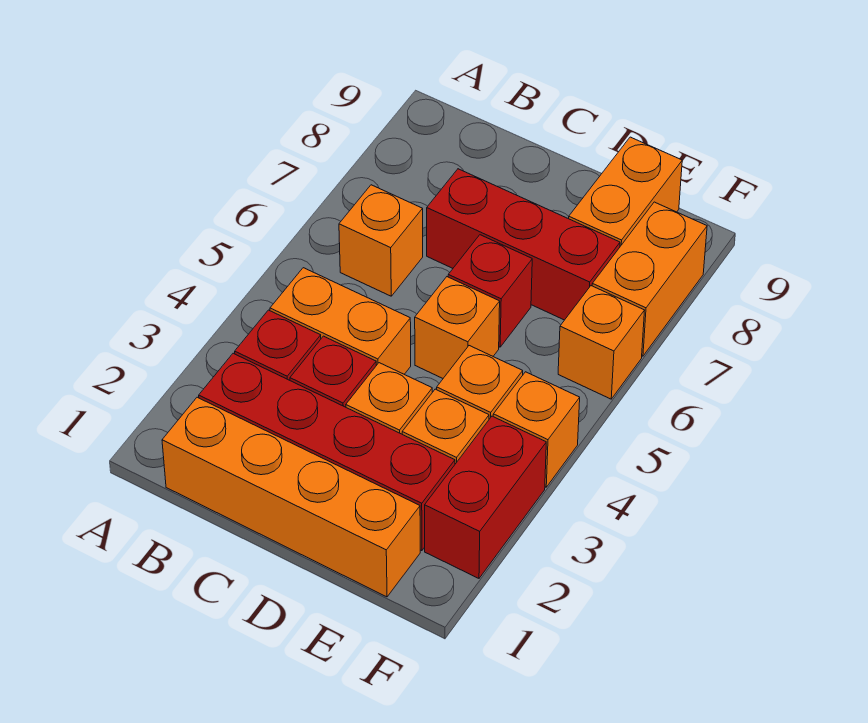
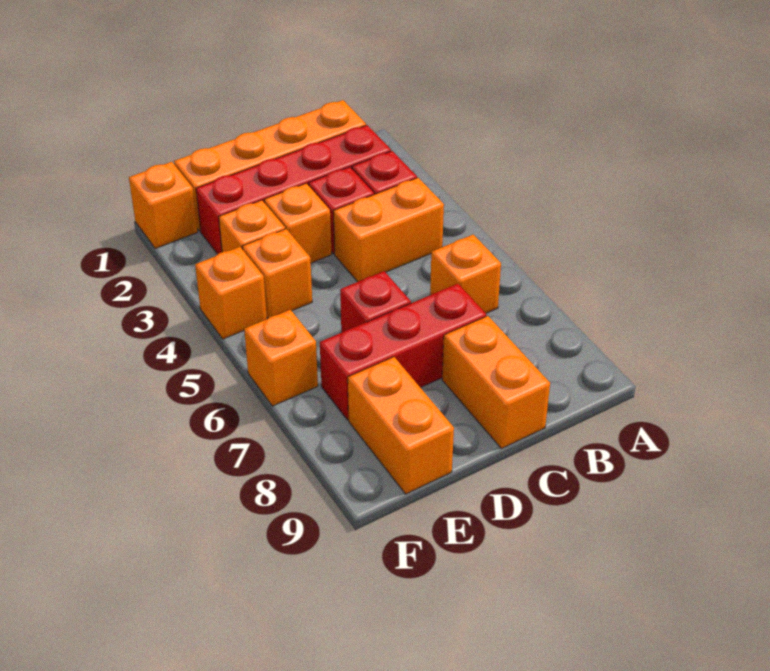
orange brick D5 level 1 -> orange brick F1 level 1
red brick F2:F3 level 1 -> none
orange brick F7:F8 level 1 -> orange brick C8:C9 level 1

